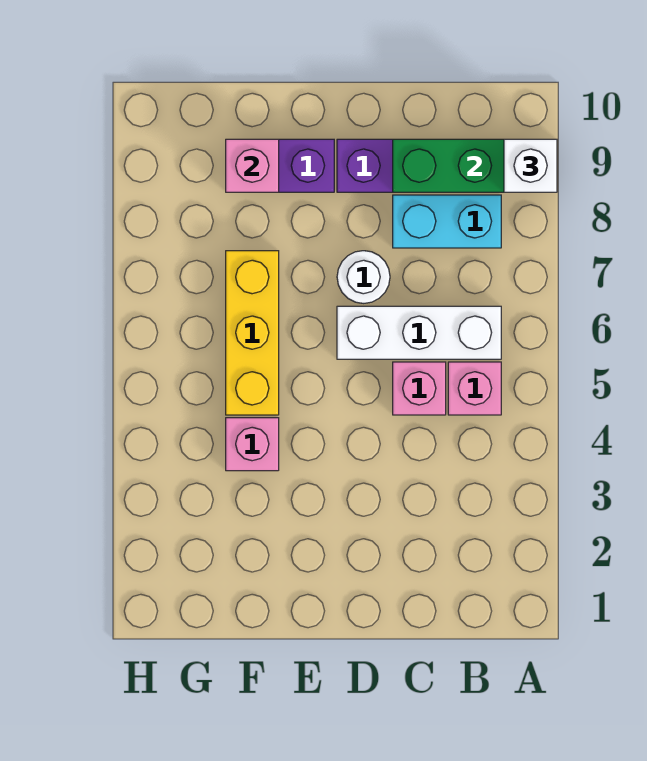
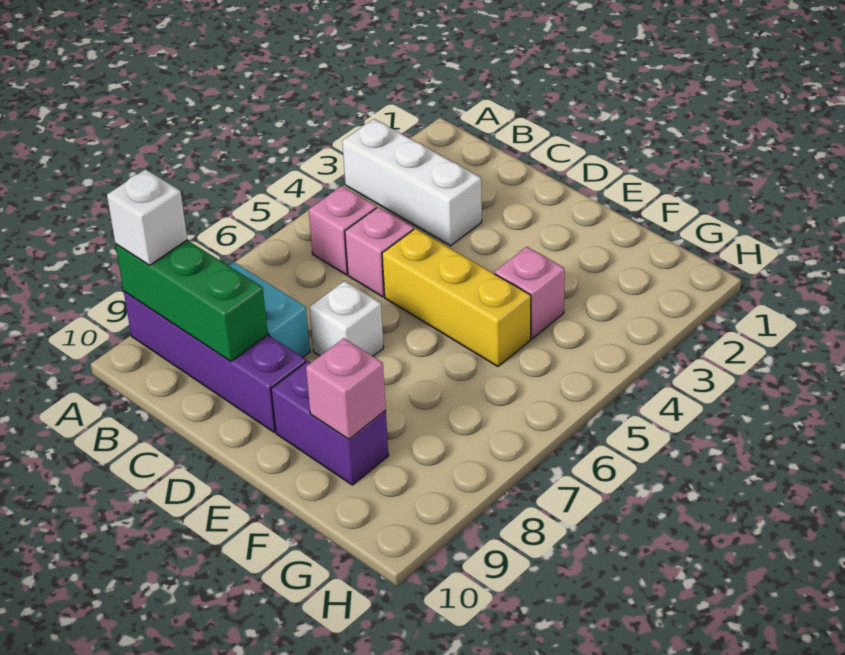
white brick B6:D6 level 1 -> white brick A3:C3 level 1
white round brick D7 level 1 -> white brick D7 level 1
yellow brick F5:F7 level 1 -> yellow brick D5:F5 level 1

